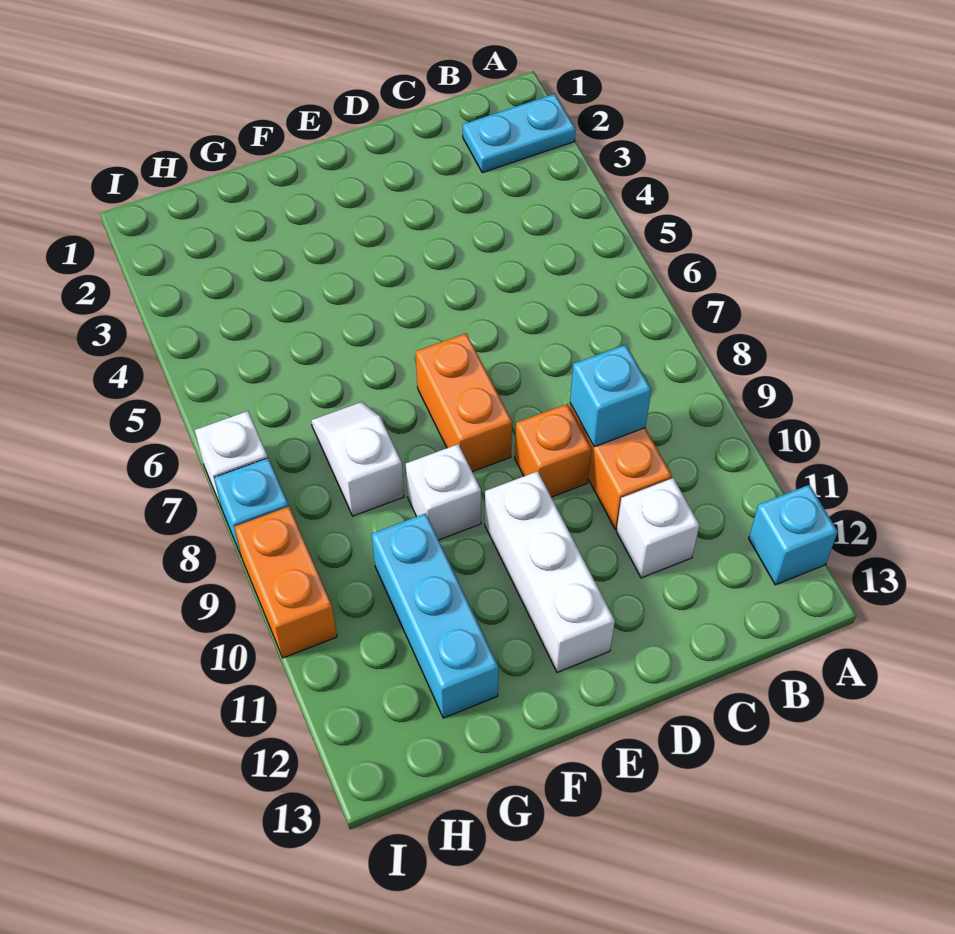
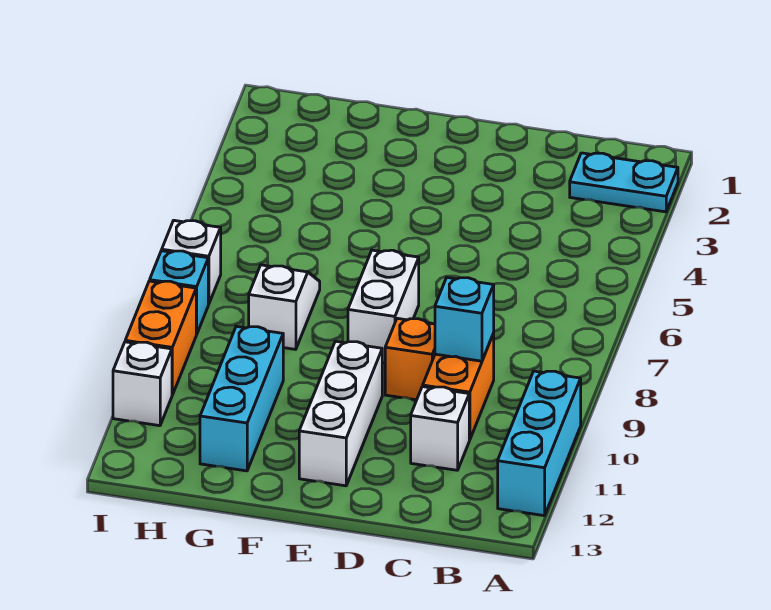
cyan brick A12 level 1 -> cyan brick A10:A12 level 1
orange brick E7:E8 level 1 -> white brick E7:E8 level 1
white brick F9 level 1 -> white brick I11 level 1

